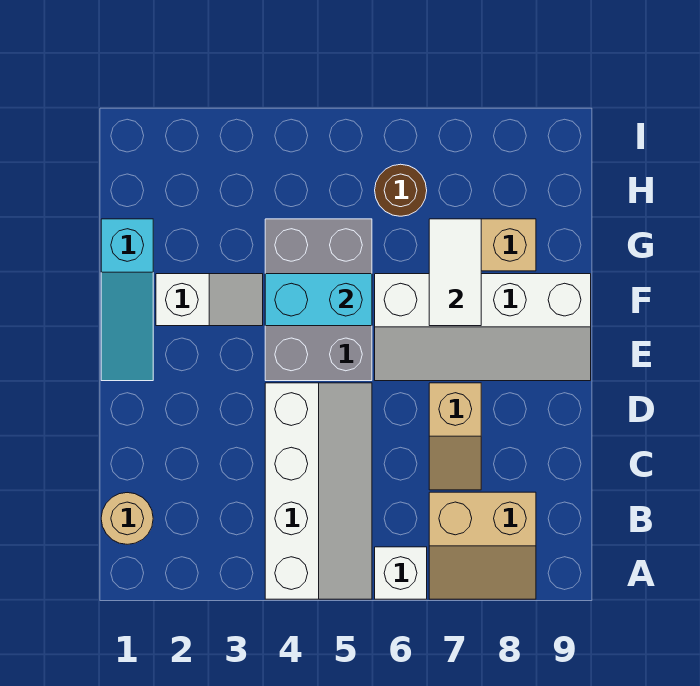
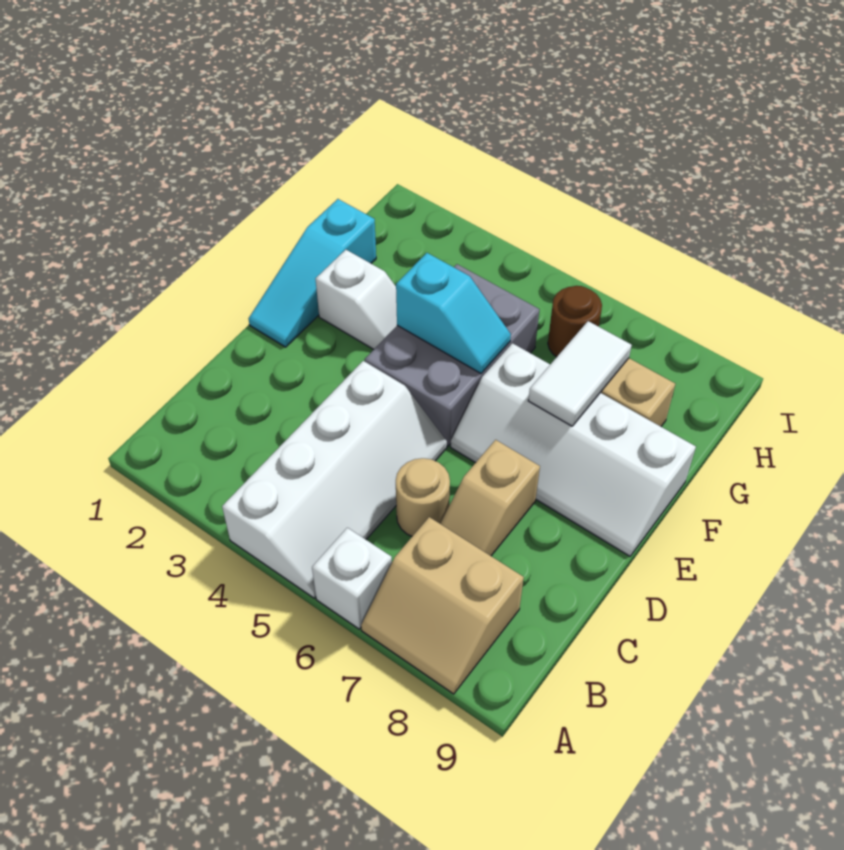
tan round brick B1 level 1 -> tan round brick C6 level 1
cyan brick F4:F5 level 2 -> cyan slope F4:F5 level 2 top 4

